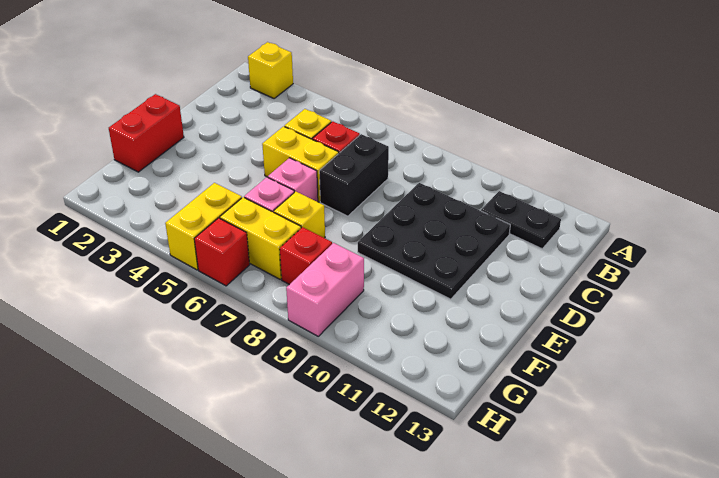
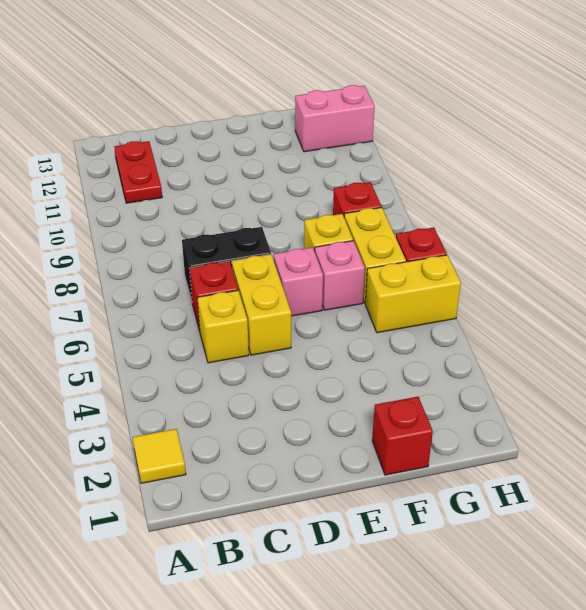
yellow brick A2 level 1 -> yellow tile A2 level 1
black plate B11:B12 level 1 -> red plate B11:B12 level 1
black plate C9:E11 level 1 -> none
red brick E1:F1 level 1 -> red brick F1 level 1
pink brick G9:H9 level 1 -> pink brick G12:H12 level 1

